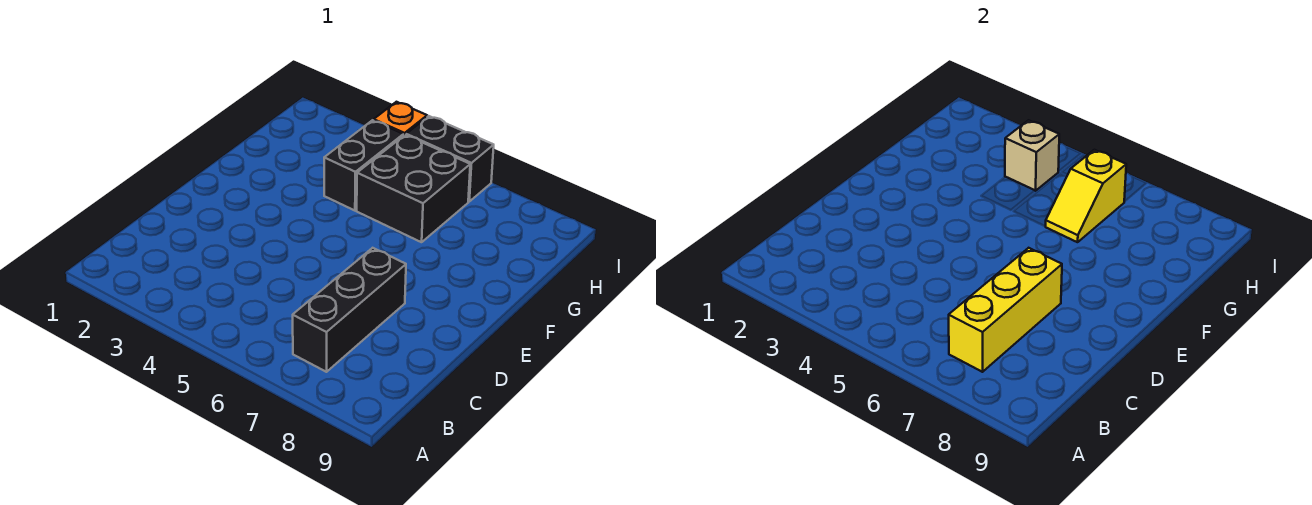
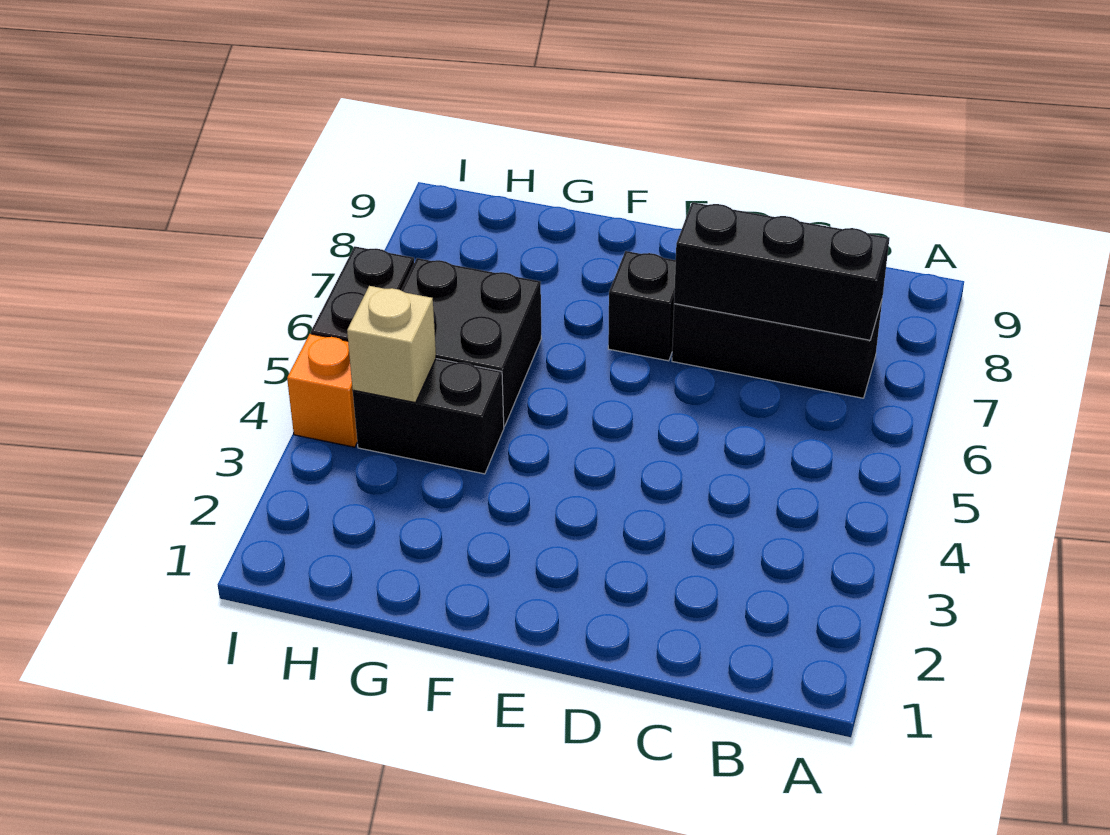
yellow brick B7:D7 level 2 -> black brick B7:D7 level 2
none -> black brick E7 level 1
yellow slope G6:H6 level 2 top H -> none

